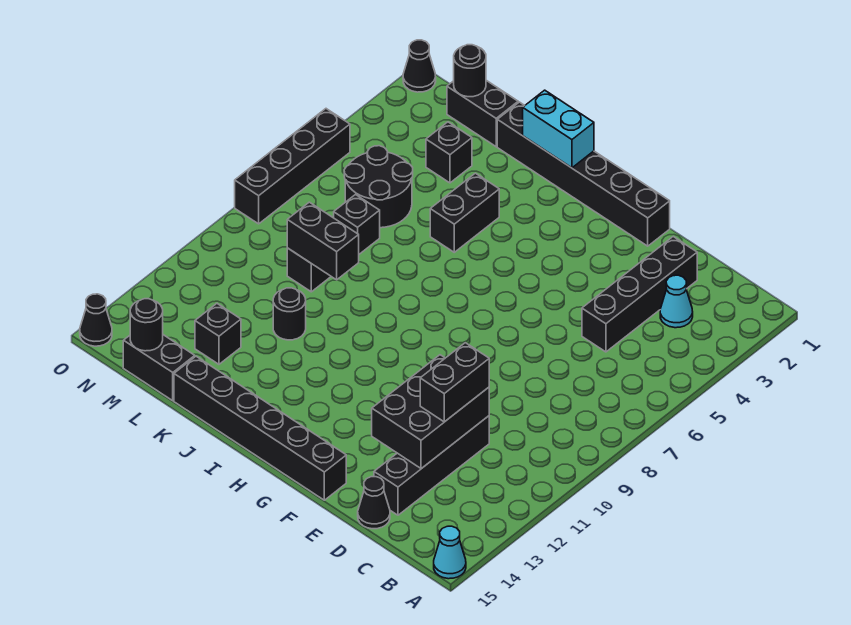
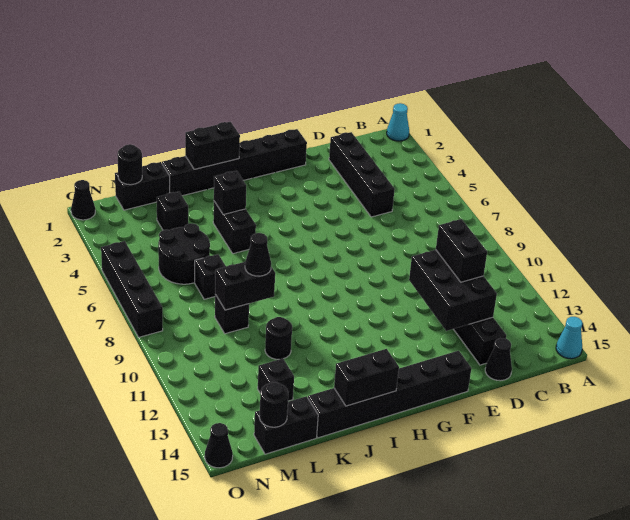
cyan cone C3 level 1 -> cyan cone A1 level 1
cyan brick I1:J1 level 2 -> black brick I1:J1 level 2
none -> black brick I15:J15 level 2
none -> black brick J4 level 2
none -> black cone K9 level 3

